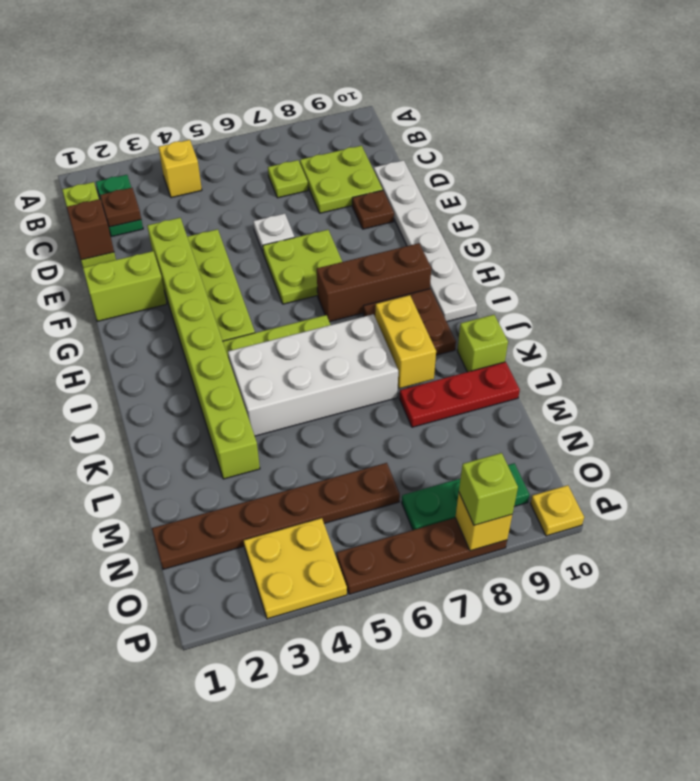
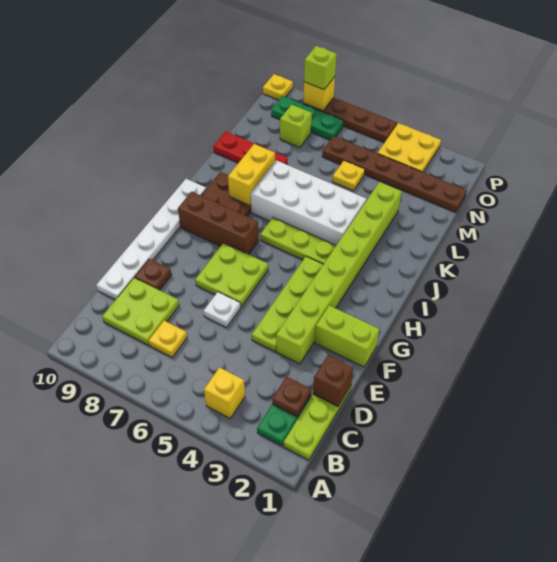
lime plate C7 level 1 -> yellow plate C7 level 1
lime brick K10 level 1 -> lime brick N8 level 1
none -> yellow plate M5 level 1

